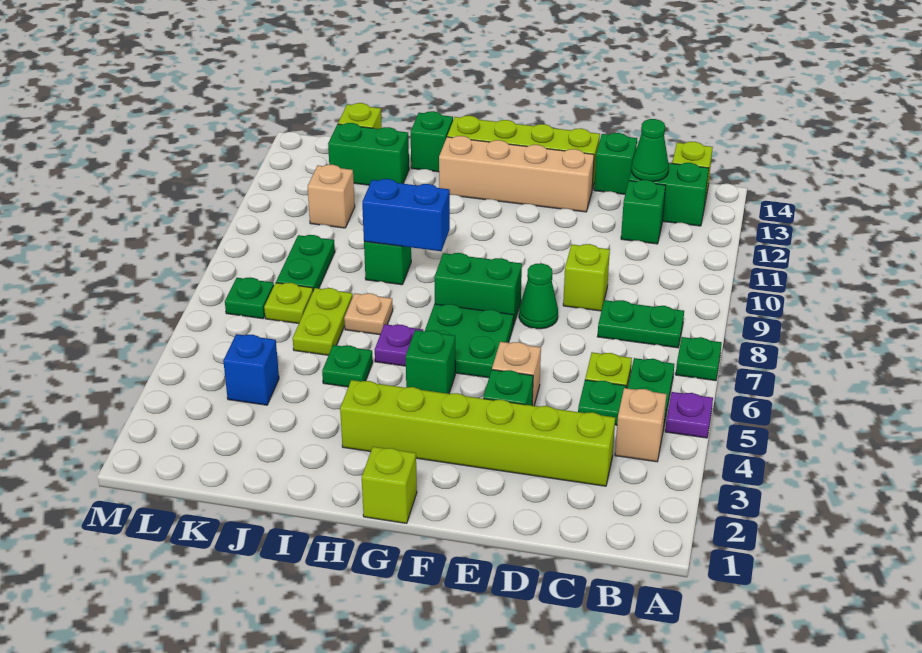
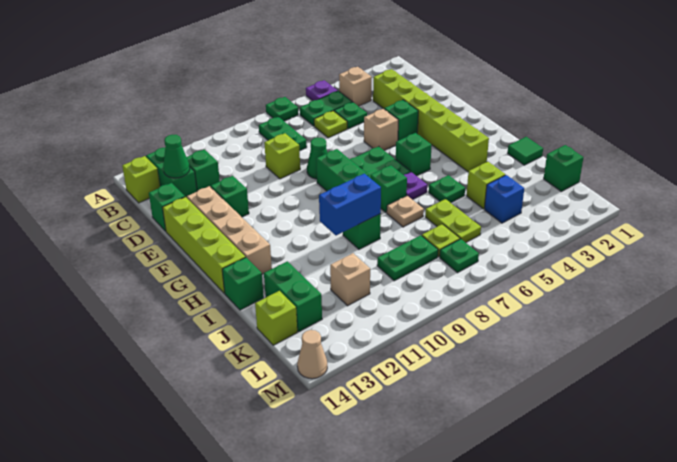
none -> green brick E12 level 1
lime brick G1 level 1 -> lime brick J4 level 1
none -> green brick H7 level 1
blue brick H9:I9 level 2 -> blue brick I9:I10 level 2
none -> green tile I1 level 1
lime plate J6:J7 level 1 -> lime plate J6:K6 level 1
none -> green brick K1 level 1
none -> tan cone M14 level 1

